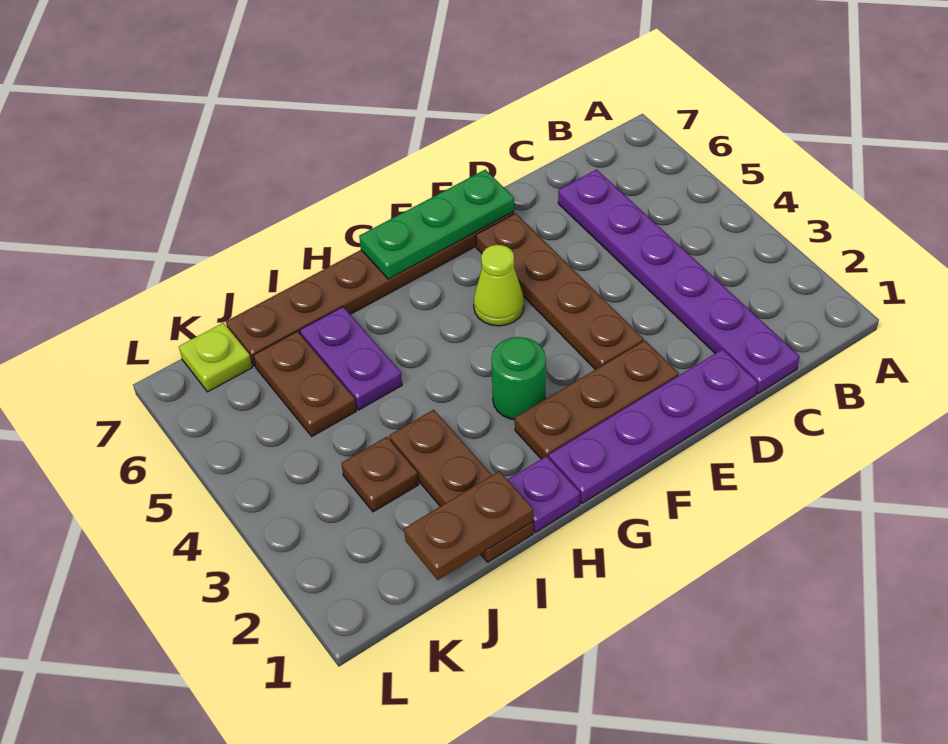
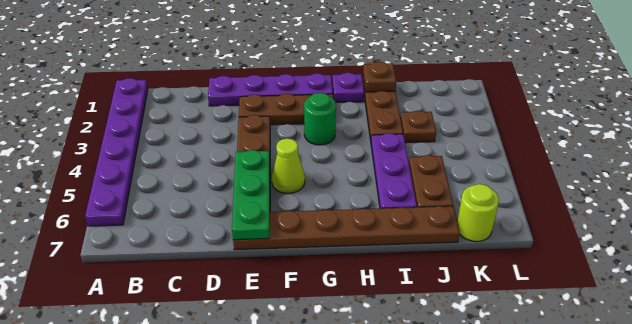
purple plate C1:C6 level 1 -> purple plate A1:A6 level 1
green plate E7:G7 level 2 -> green plate E5:E7 level 2
brown plate I1:J1 level 2 -> brown plate I1 level 2
purple plate I5:I6 level 1 -> purple plate I4:I6 level 1
lime plate K7 level 1 -> lime round brick K7 level 1

